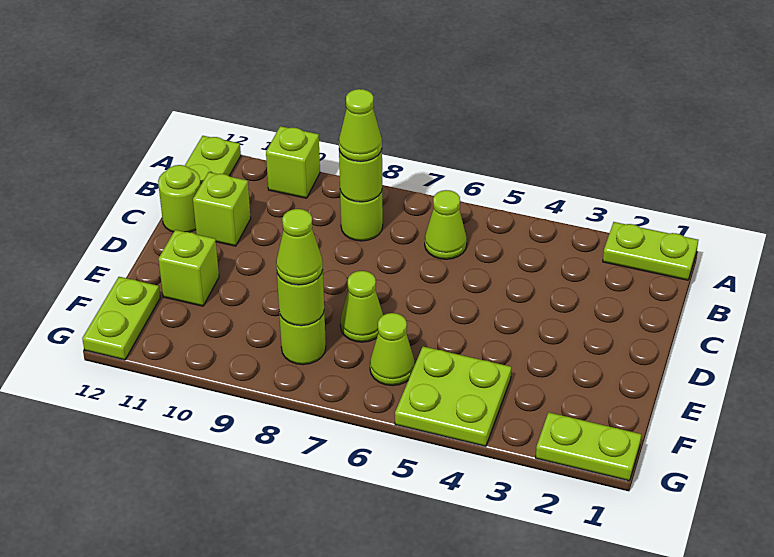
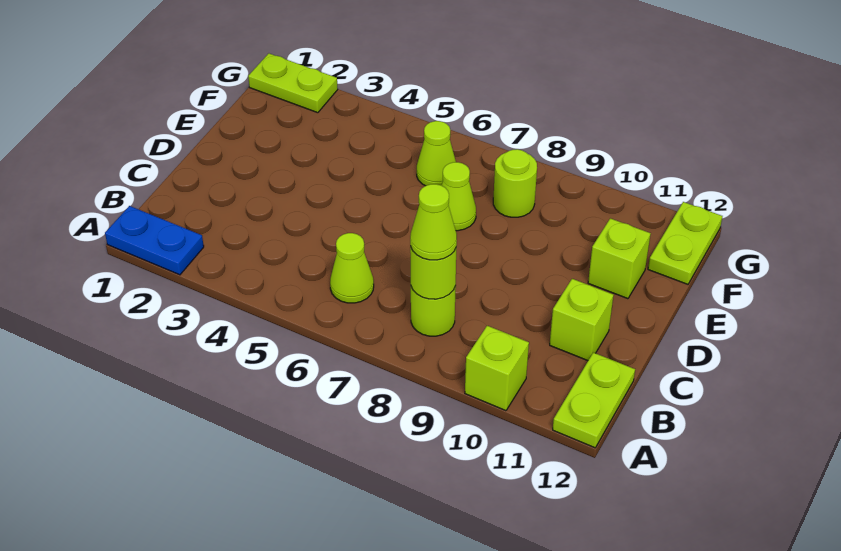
lime plate A1:A2 level 1 -> blue plate A1:A2 level 1
lime round brick C12 level 1 -> none
lime plate F4:G5 level 1 -> none
lime round brick F8 level 2 -> none
lime cone F8 level 3 -> none

